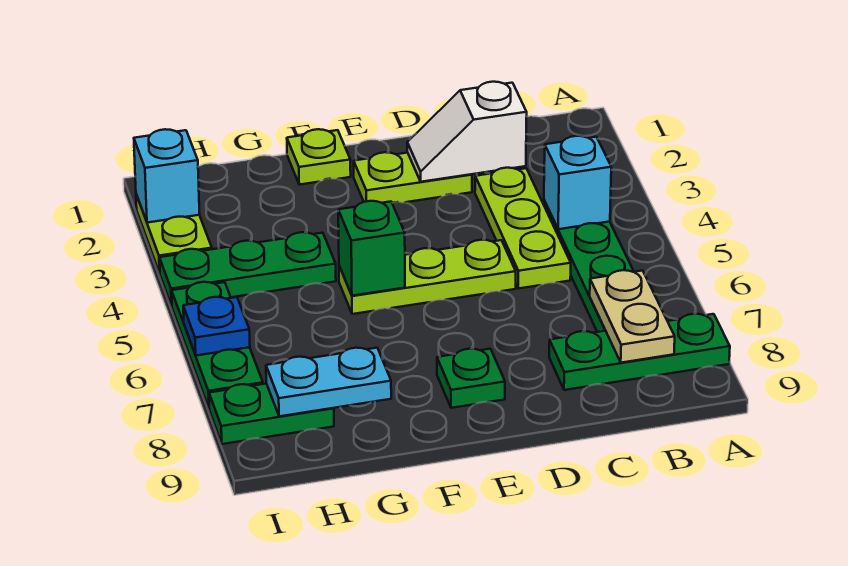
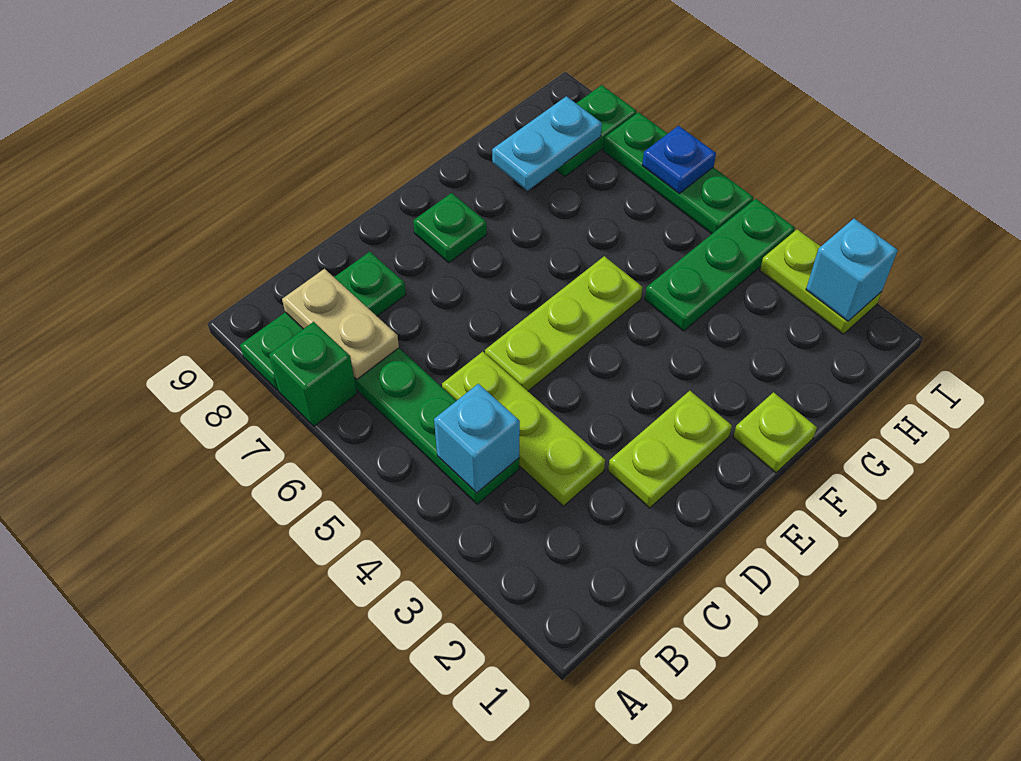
white slope C2:D2 level 2 top C -> none
green brick F5 level 2 -> green brick A7 level 1

